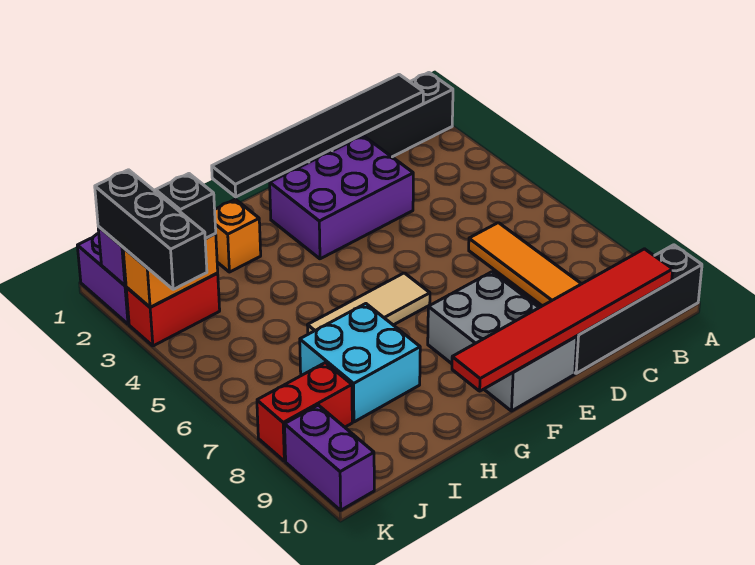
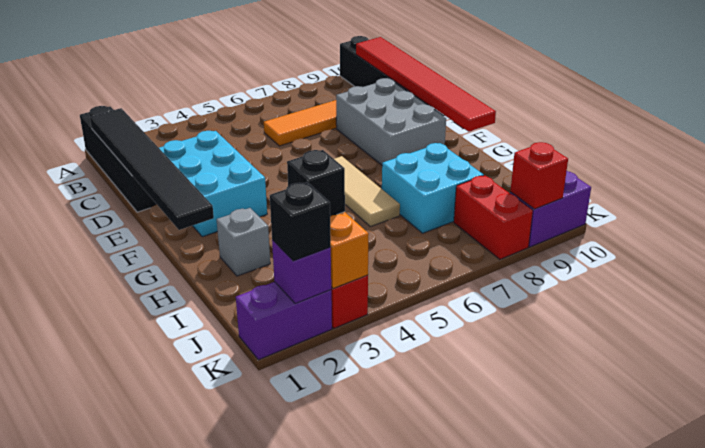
purple brick D2:F3 level 1 -> cyan brick D2:F3 level 1
grey brick E8:F10 level 1 -> grey brick D8:F9 level 1
orange brick H2 level 1 -> grey brick H2 level 1
black brick K2:K4 level 3 -> black brick K2 level 3
none -> red brick K9 level 2

